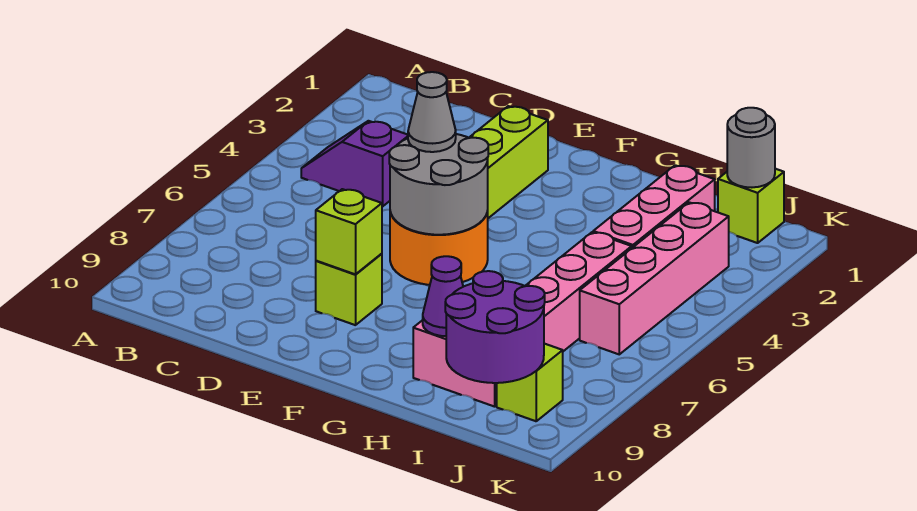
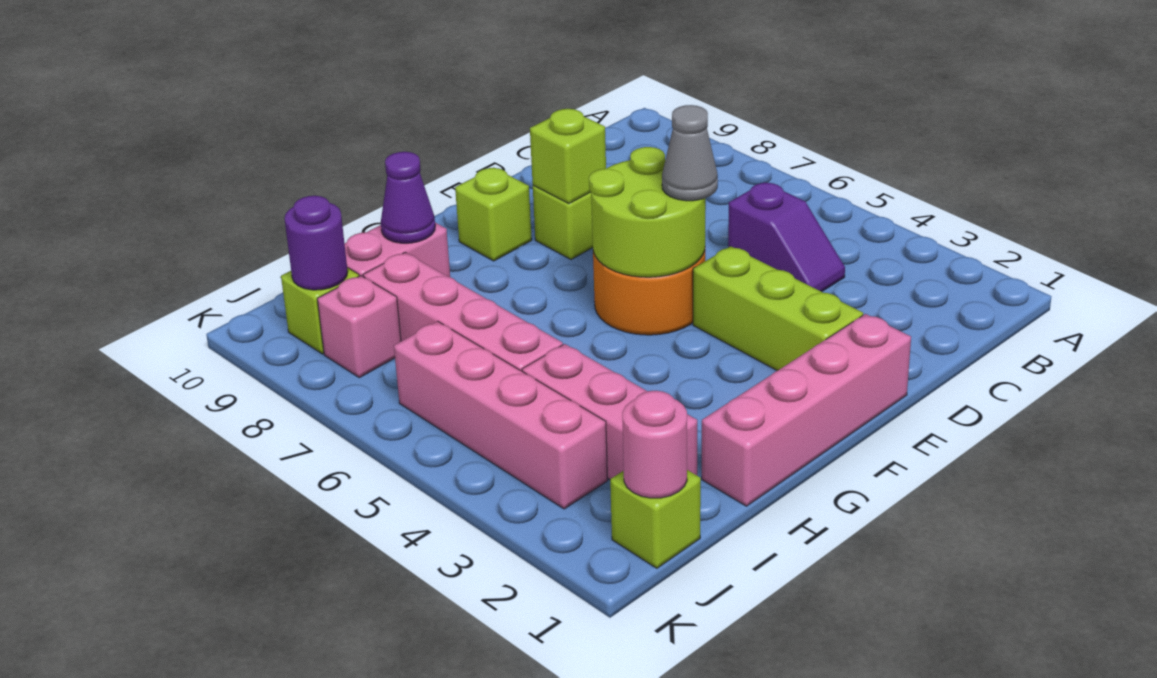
purple slope B4:C4 level 1 top C -> purple slope C4:C5 level 1 top 5
none -> pink brick E1:H1 level 1
grey round brick E5:F6 level 2 -> lime round brick E5:F6 level 2
none -> lime brick F9 level 1
purple round brick I9:J10 level 2 -> purple round brick J9 level 2
grey round brick J1 level 2 -> pink round brick J1 level 2
none -> pink brick J8 level 1

